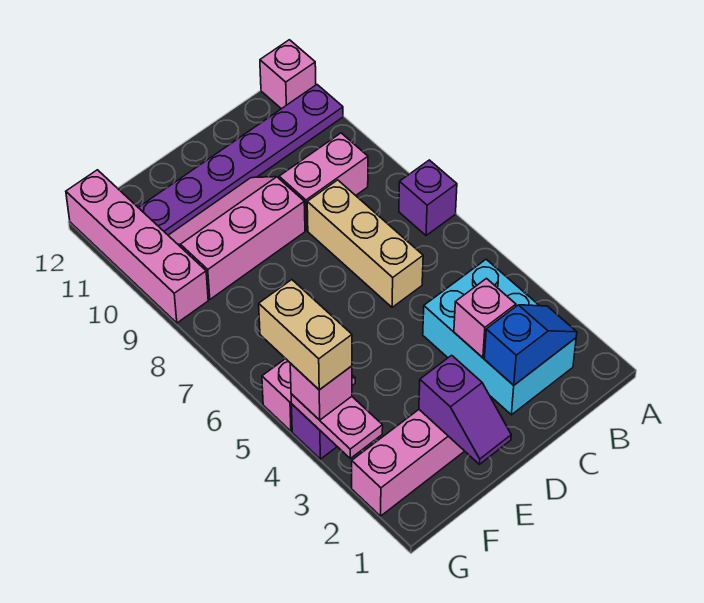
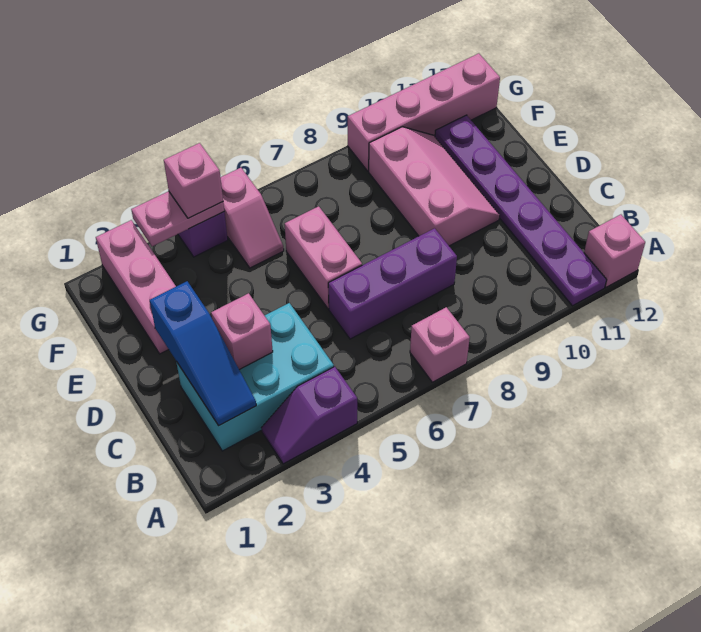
purple brick A7 level 1 -> pink brick A7 level 1
blue slope B2:C2 level 2 top C -> blue slope B2:D2 level 2 top D
pink brick B9:C9 level 1 -> pink brick D6:E6 level 1
tan brick C6:C8 level 1 -> purple brick C6:C8 level 1
purple slope E1:E2 level 2 top 2 -> purple slope A3:A4 level 1 top 4
tan brick G4:G5 level 4 -> none

